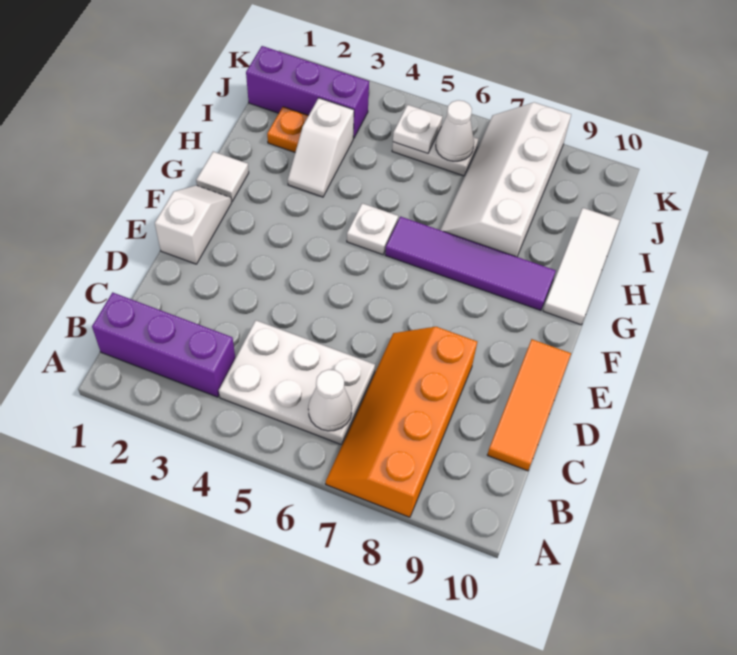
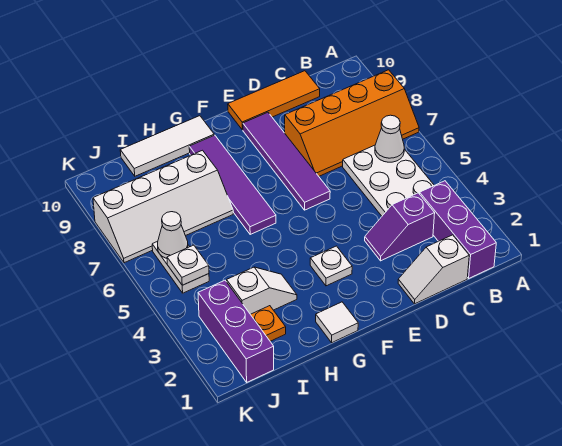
none -> purple slope C3:D3 level 1 top C
white slope E1:F1 level 1 top E -> white slope C1:D1 level 1 top C
none -> purple tile E6:E9 level 1
white plate G5 level 1 -> white plate F3 level 1

